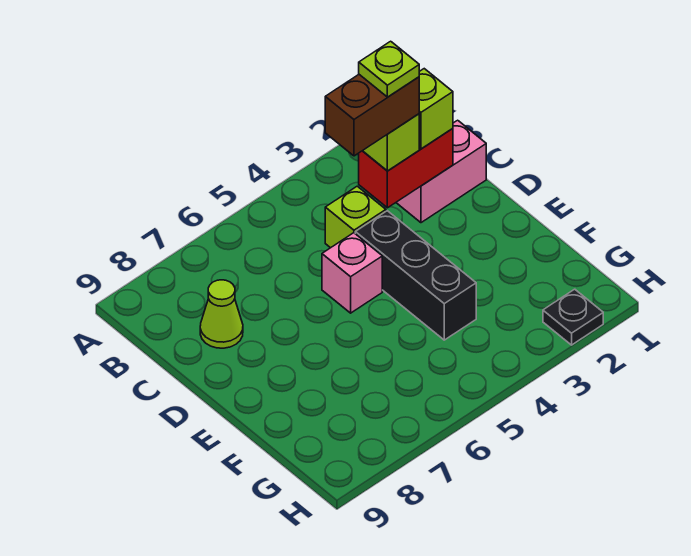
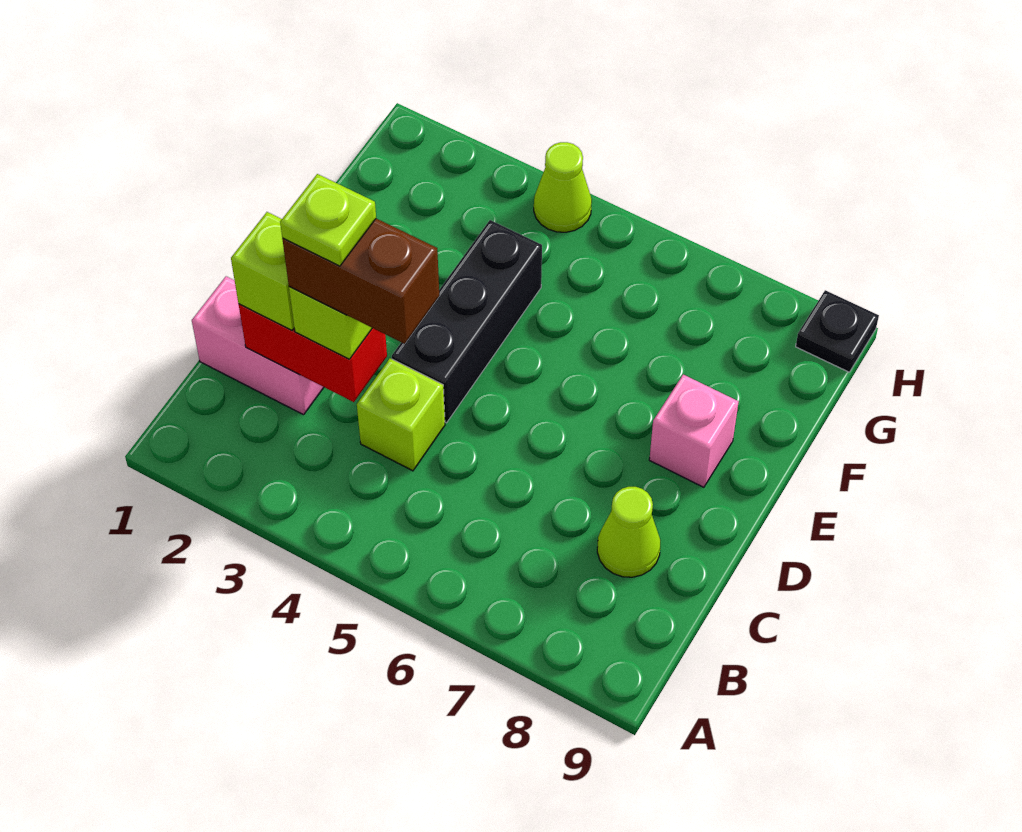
pink brick D5 level 1 -> pink brick E8 level 1
black plate H2 level 1 -> black plate H9 level 1
none -> lime cone H4 level 1

